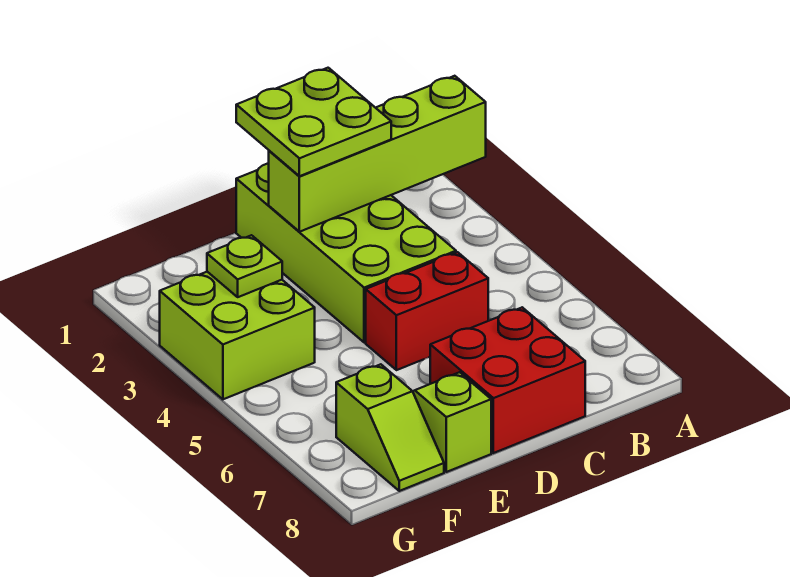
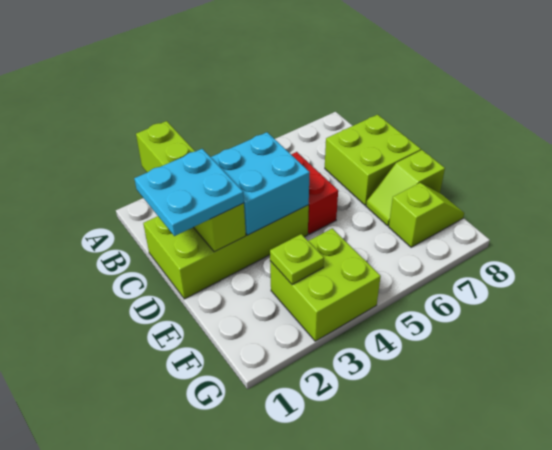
lime plate C1:D2 level 3 -> cyan plate C1:D2 level 3
none -> cyan brick C3:D4 level 2
red brick C7:D8 level 1 -> lime brick C7:D8 level 1

